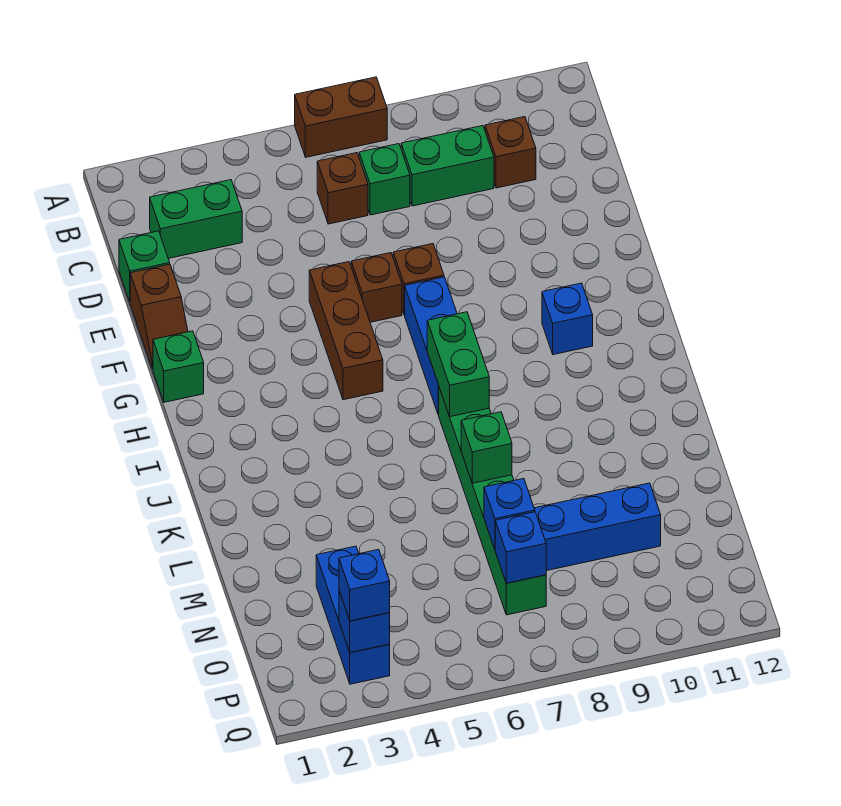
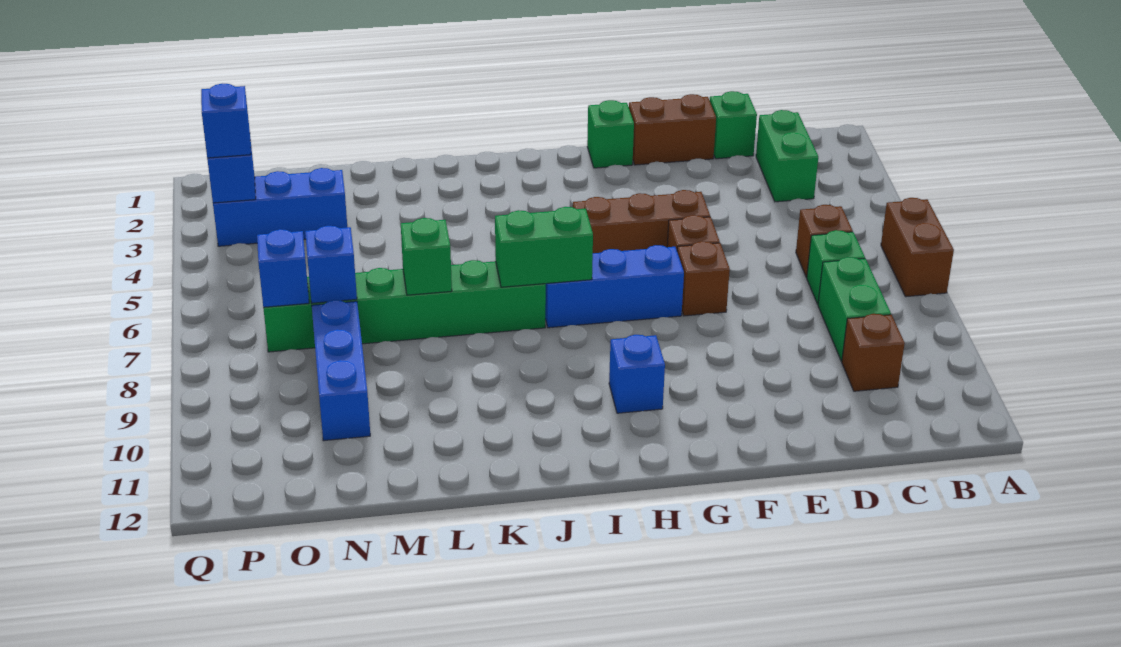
brown slope E1:F1 level 1 top E -> brown brick E1:F1 level 1

